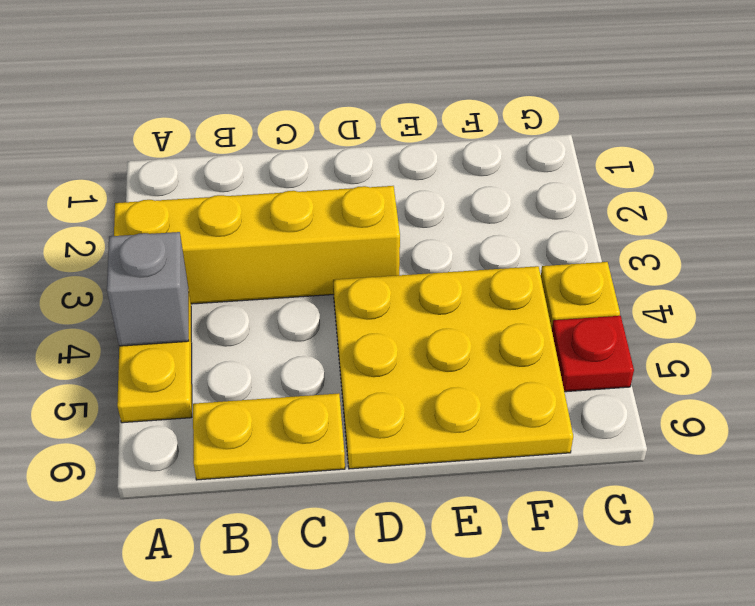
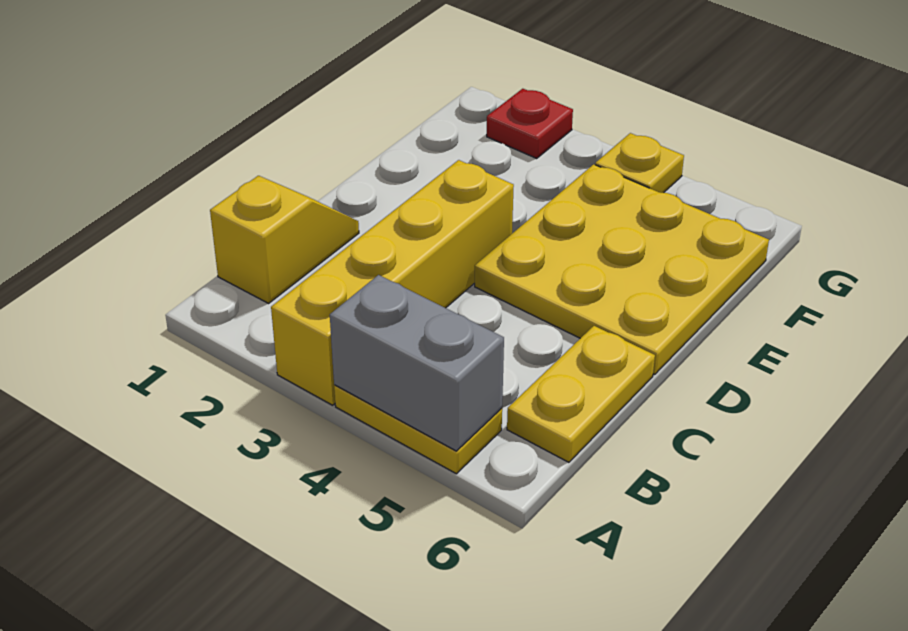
grey brick A4 level 2 -> grey brick A4:A5 level 2
none -> yellow slope B1:C1 level 1 top B
red plate G5 level 1 -> red plate G2 level 1

